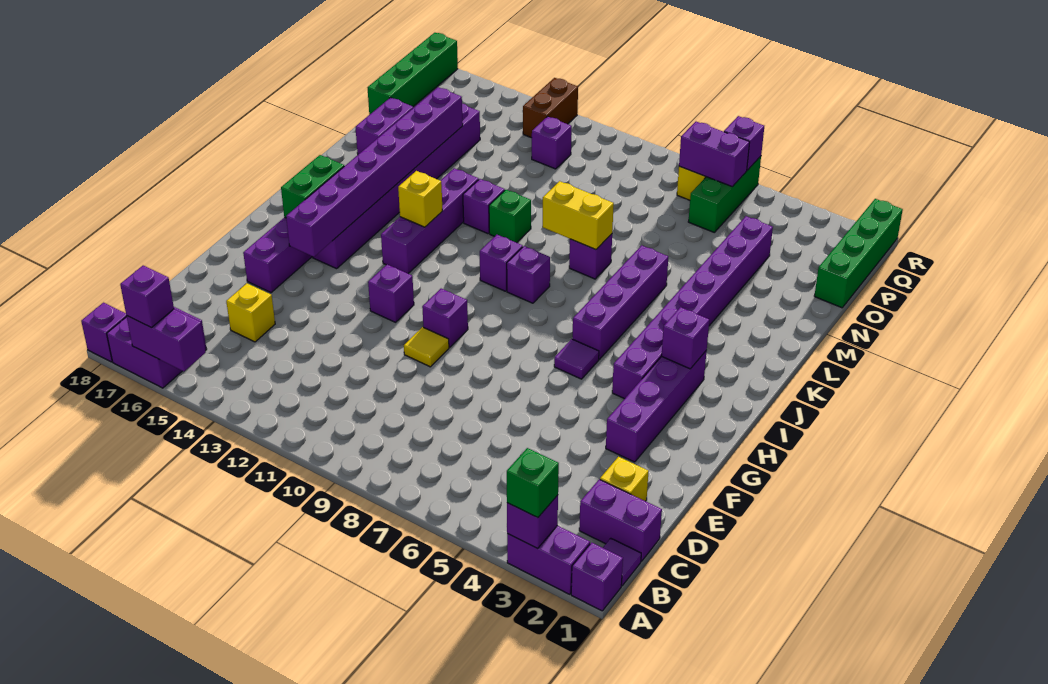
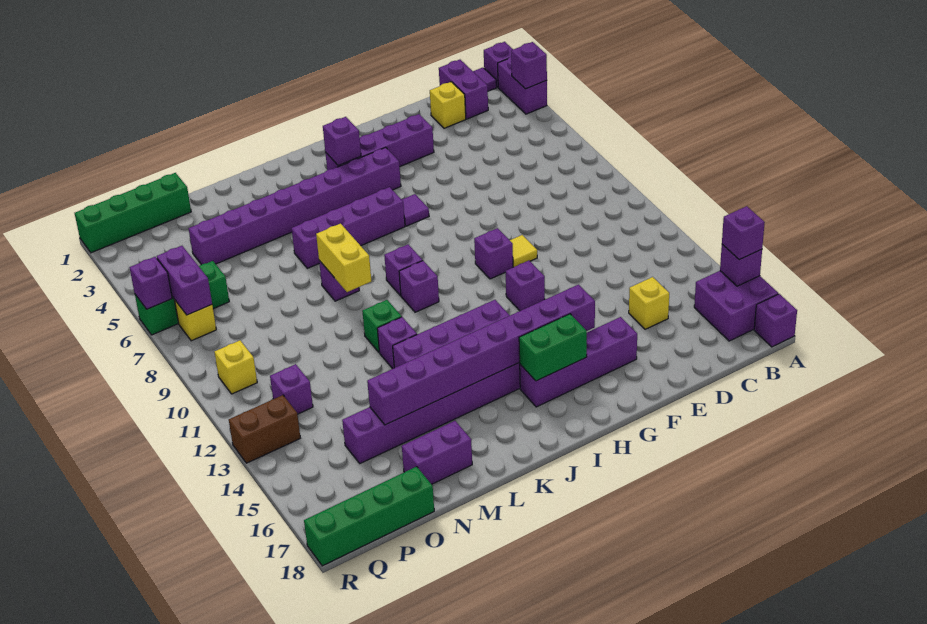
green brick A3 level 3 -> none
purple brick A15:A16 level 2 -> purple brick A16 level 2
yellow brick J13 level 2 -> yellow brick Q10 level 1

